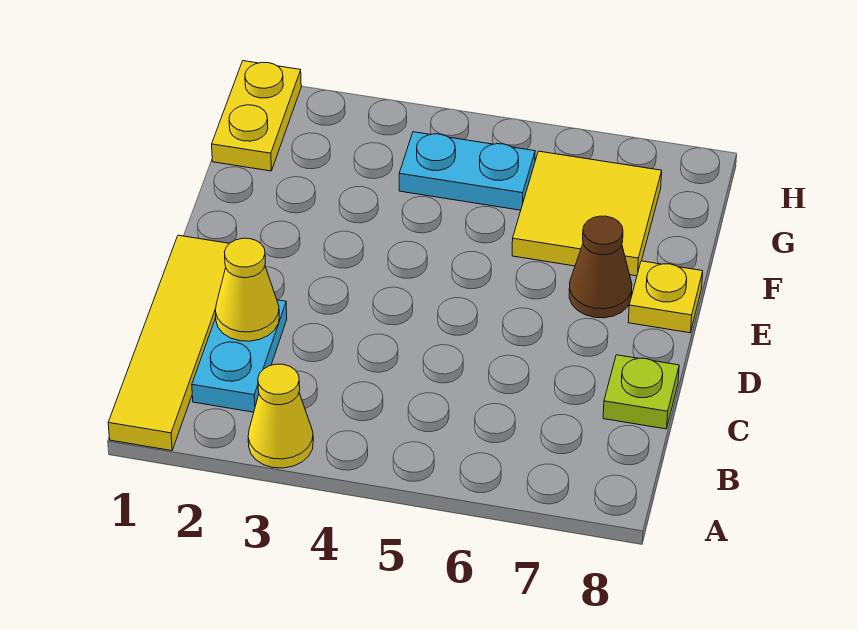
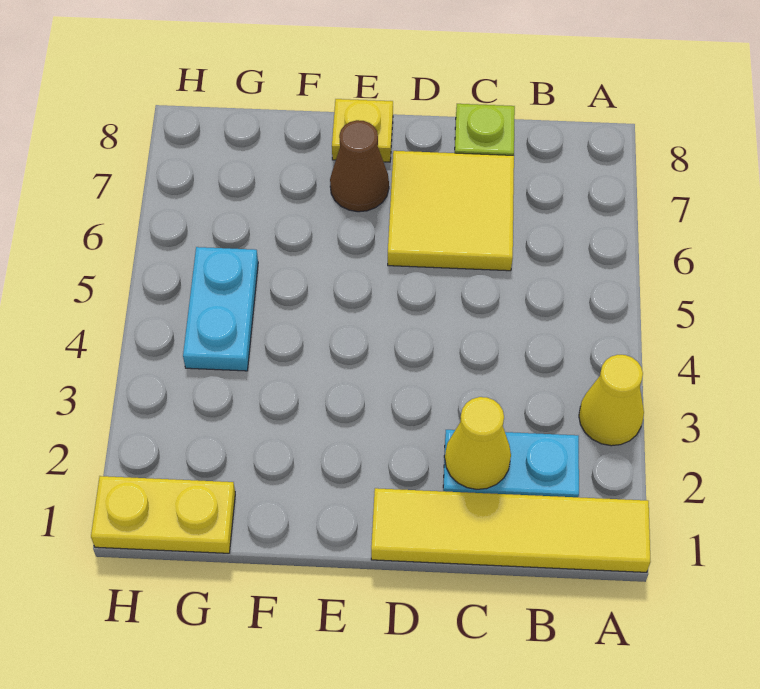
yellow tile F6:G7 level 1 -> yellow tile C6:D7 level 1

